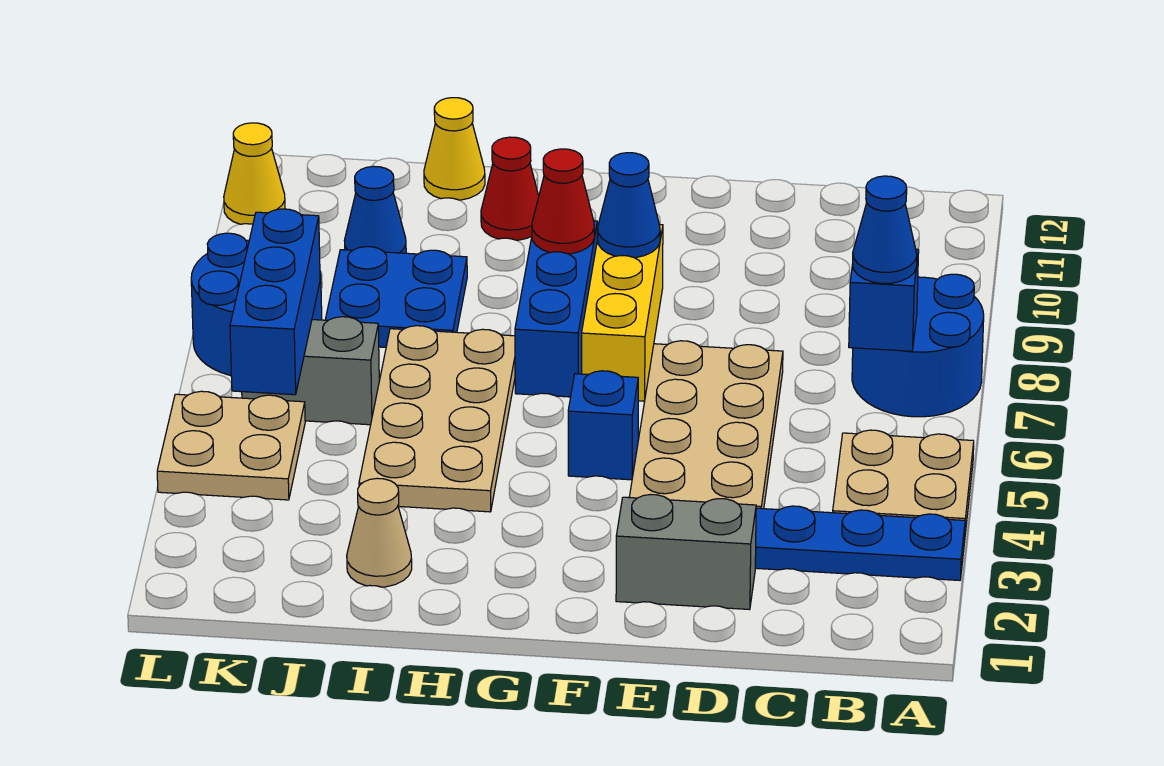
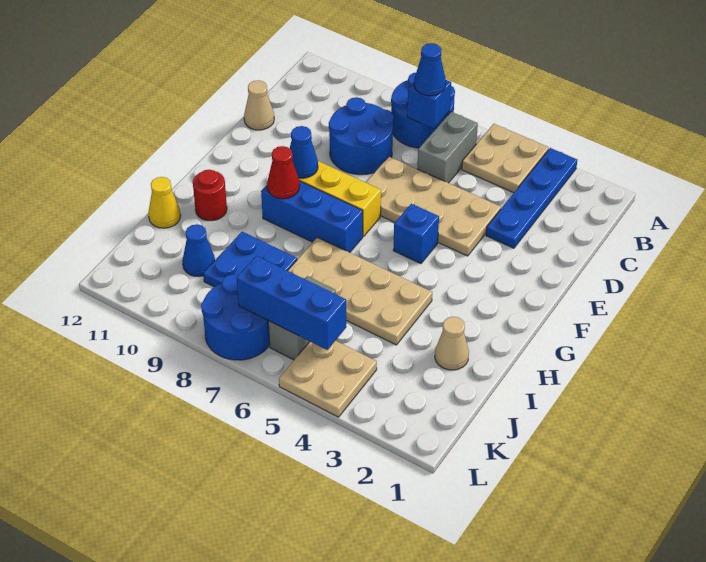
none -> blue round brick C8:D9 level 1
grey brick D2:E2 level 1 -> grey brick B6:C6 level 1
none -> tan cone D12 level 1
red cone H11 level 1 -> red round brick H11 level 1
yellow cone L11 level 1 -> none

